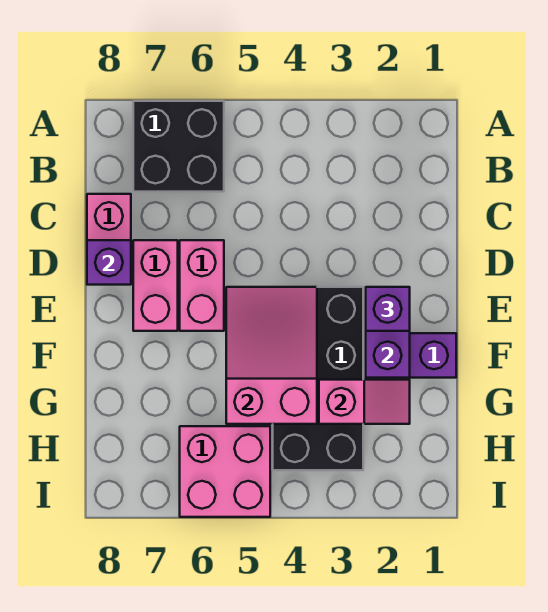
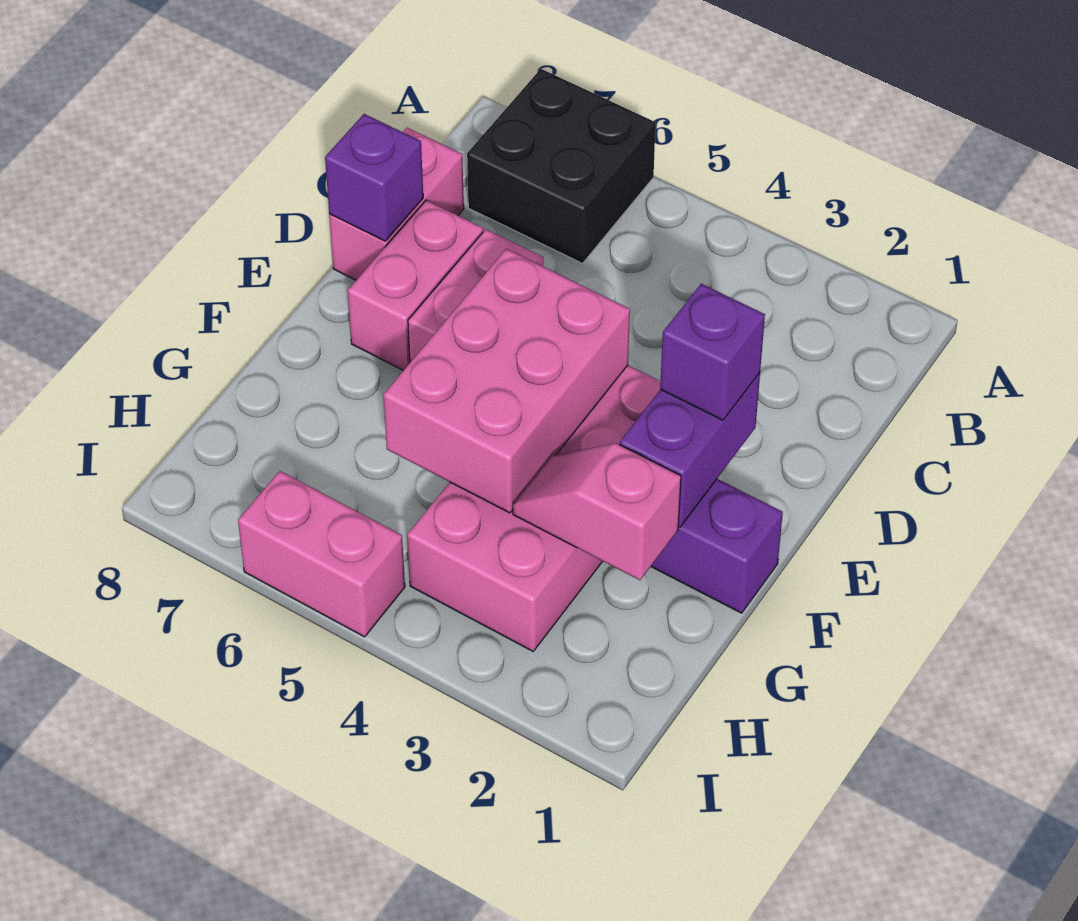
black brick E3:H4 level 1 -> pink brick E3:H4 level 1
pink slope E4:G5 level 2 top G -> pink brick E4:G5 level 2
pink slope G2:G3 level 2 top 3 -> pink slope G2:G3 level 2 top 2
pink brick H5:I6 level 1 -> pink brick I5:I6 level 1

